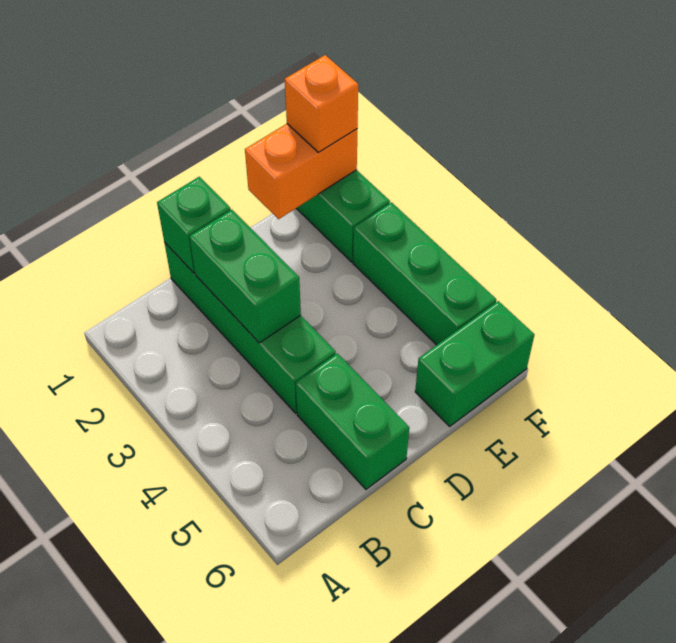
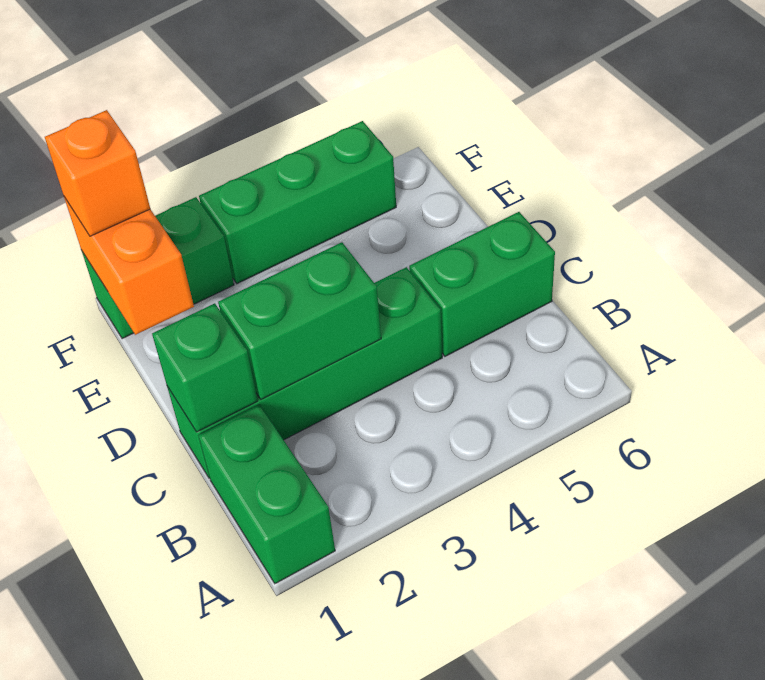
green brick E6:F6 level 1 -> green brick A1:B1 level 1

